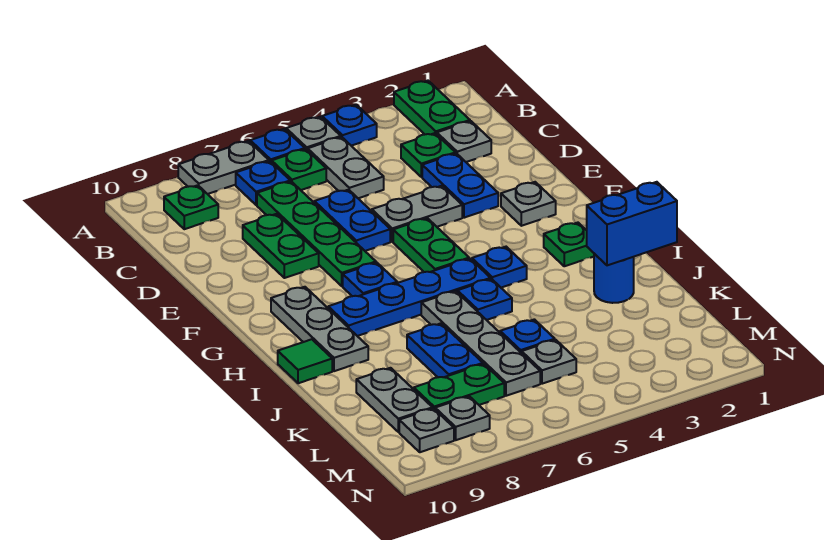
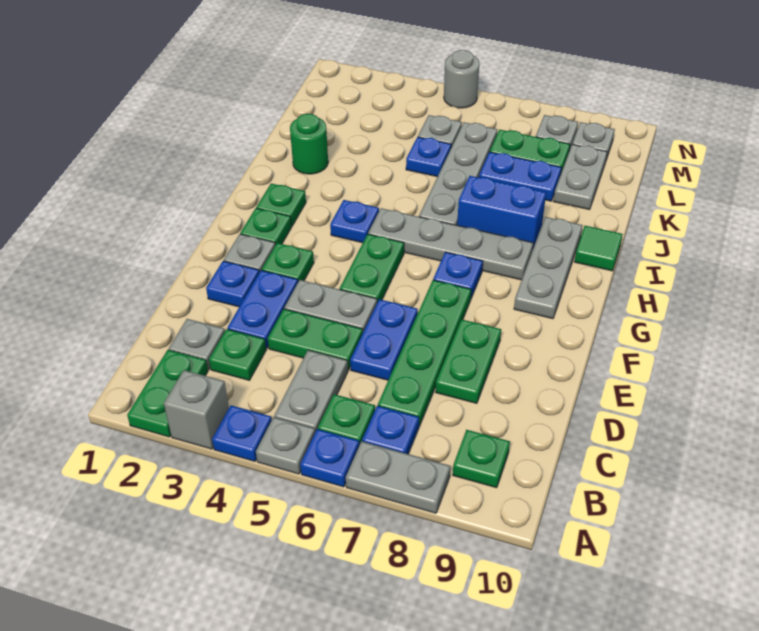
none -> grey brick A3 level 1
none -> green plate D4:D5 level 1
none -> green plate F3 level 1
none -> green plate G2 level 1
blue plate H5:H8 level 1 -> grey plate H5:H8 level 1
blue plate I5 level 1 -> blue plate E2 level 1
blue brick J1:J2 level 2 -> blue brick I7:I8 level 1
blue round brick J2 level 1 -> green round brick J2 level 1
blue plate J7:K7 level 1 -> blue plate K7:K8 level 1
none -> grey round brick N5 level 1

